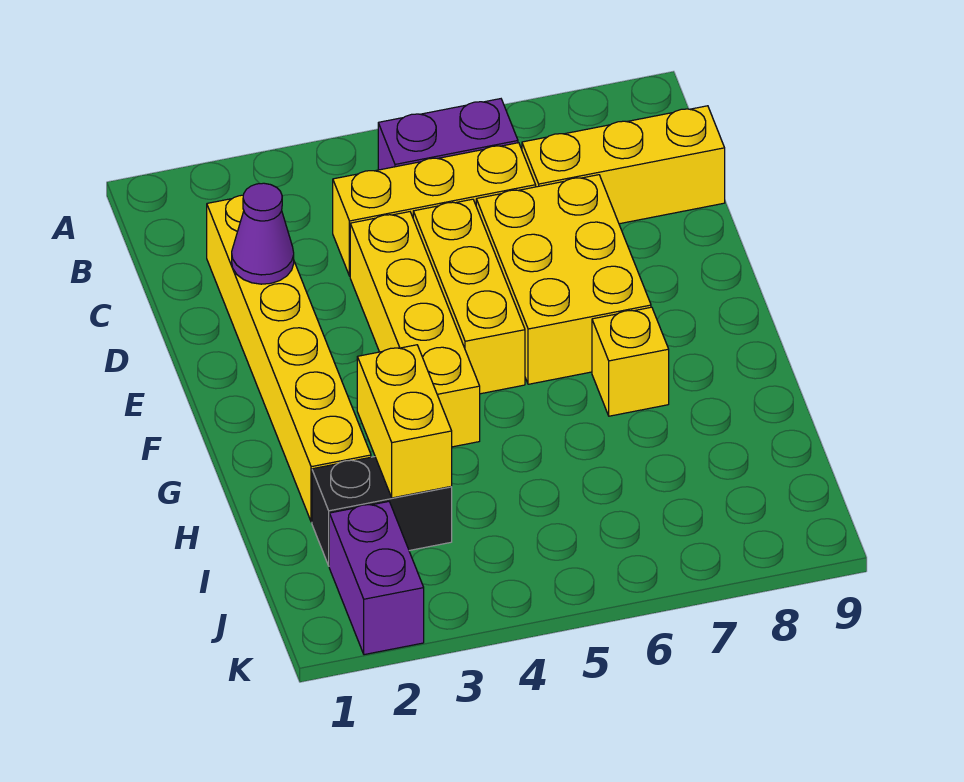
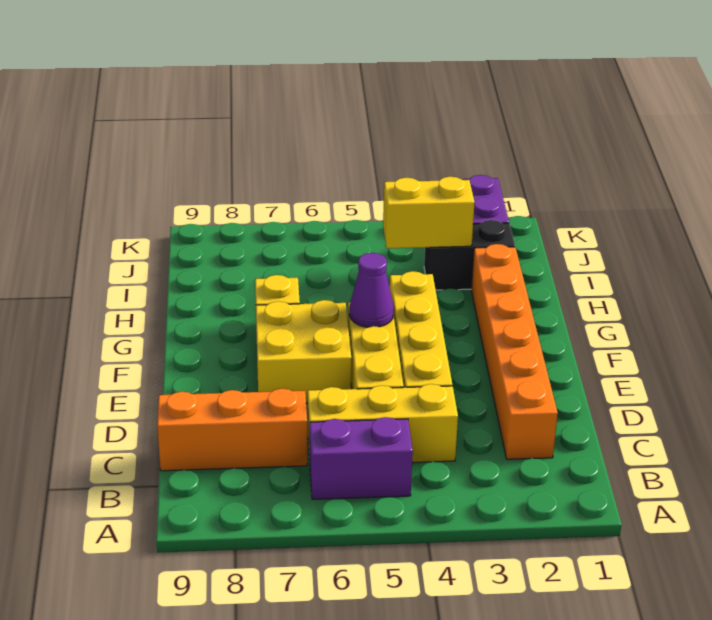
yellow brick C2:H2 level 1 -> orange brick C2:H2 level 1
yellow brick C7:C9 level 1 -> orange brick C7:C9 level 1
purple cone D2 level 2 -> purple cone F5 level 2
yellow brick D6:F7 level 1 -> yellow brick E6:F7 level 1
yellow brick H3:I3 level 2 -> yellow brick I3:I4 level 2

